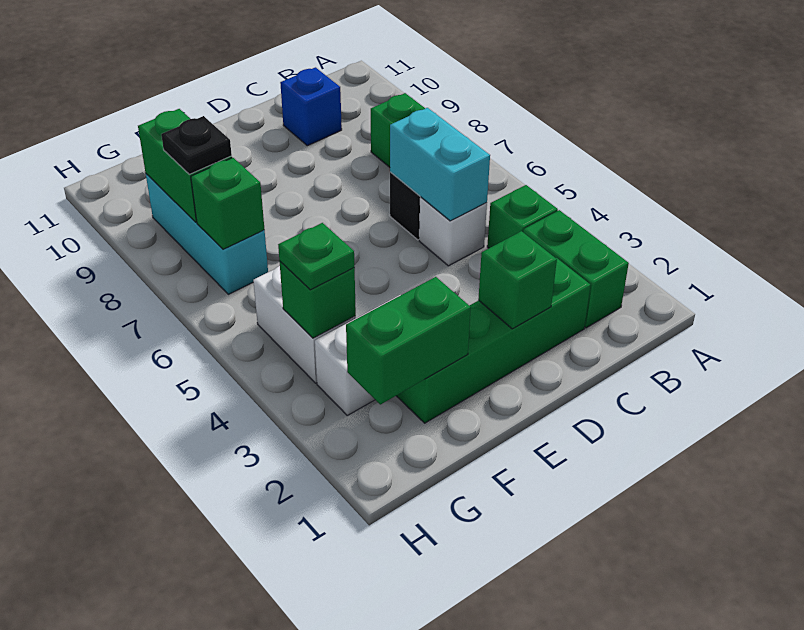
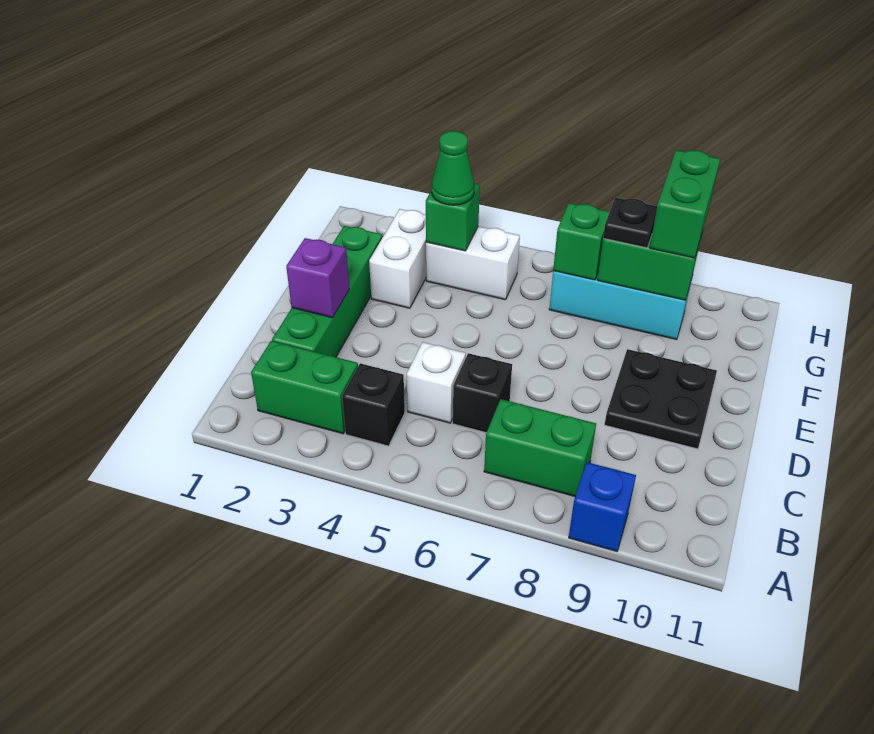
green brick B4 level 1 -> black brick B4 level 1
cyan brick C5:C6 level 2 -> none
blue brick C10 level 1 -> blue brick A9 level 1
green brick D2 level 2 -> purple brick D2 level 2
none -> black plate D9:E10 level 1
green brick F2:G2 level 2 -> green brick G9:H9 level 3
green plate G4 level 3 -> green cone G4 level 3

